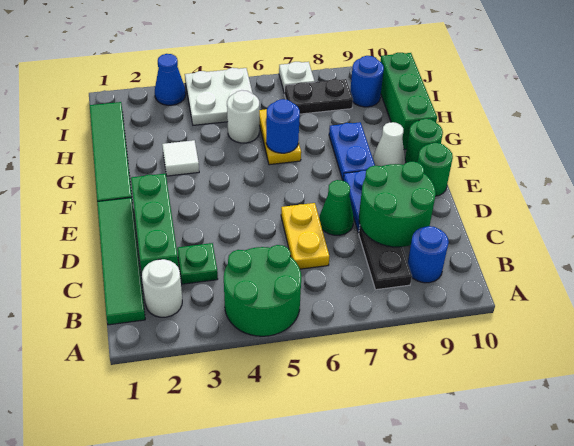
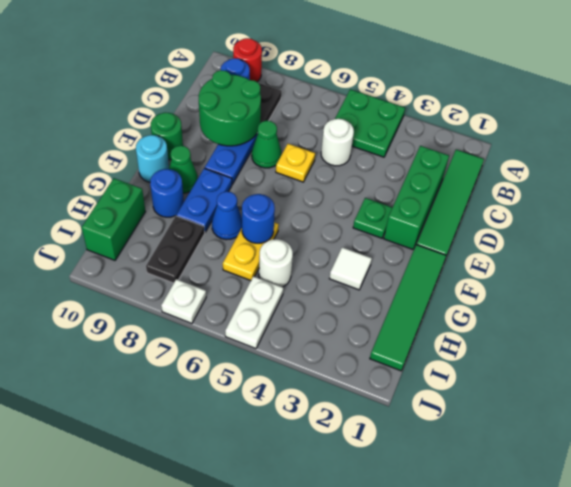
green round brick A4:B5 level 1 -> green plate A4:B5 level 1
none -> red round brick A9 level 1
white round brick B2 level 1 -> white round brick C5 level 1
green plate C3 level 1 -> green plate E3 level 1
yellow plate C6:D6 level 1 -> yellow plate D6 level 1
white cone F9 level 1 -> green cone F9 level 1
green round brick F10 level 1 -> cyan round brick F10 level 1
green brick G10:I10 level 1 -> green brick H10:I10 level 1
white plate I4:J5 level 1 -> white plate I5:J5 level 1
black plate I7:I8 level 1 -> black plate H8:I8 level 1
blue round brick I9 level 1 -> blue round brick G9 level 1
blue cone J3 level 1 -> blue cone G7 level 1

